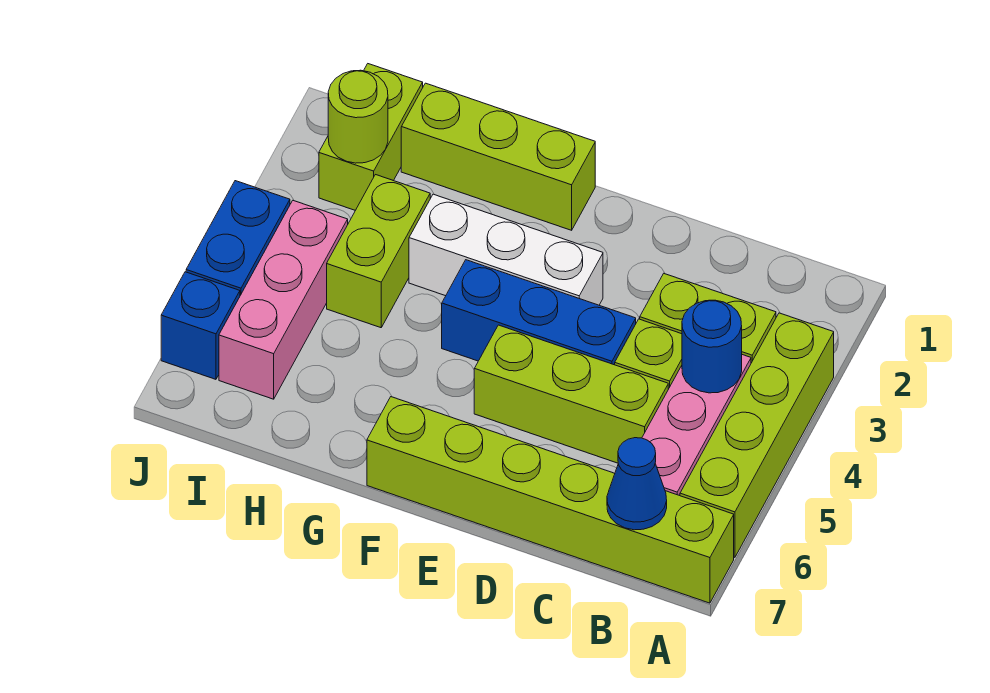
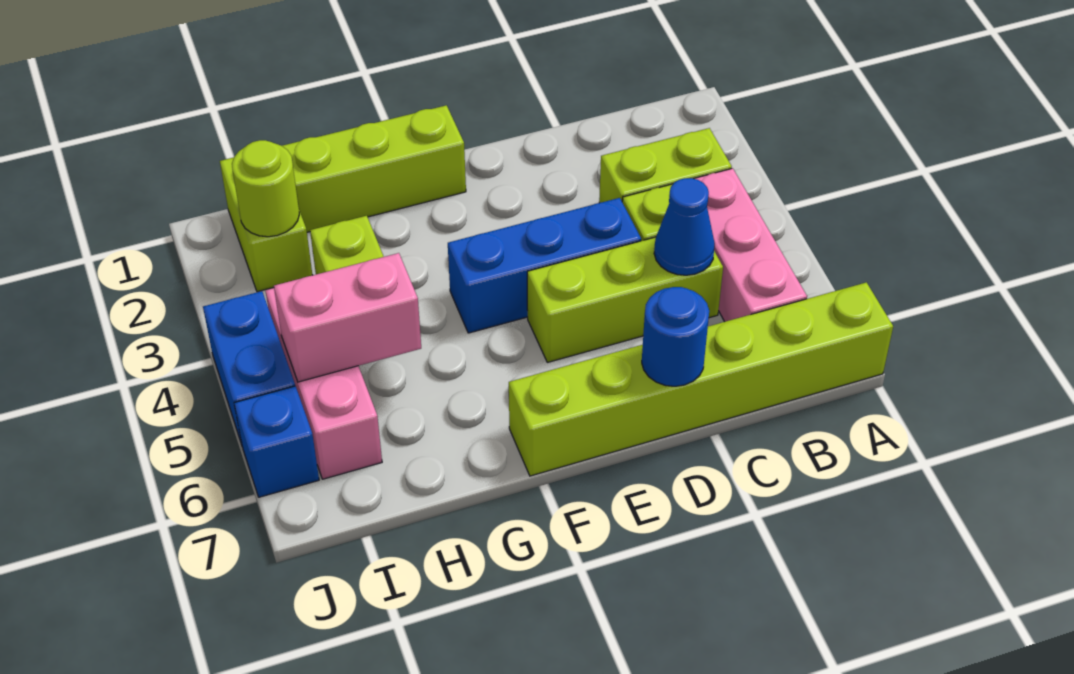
lime brick A3:A6 level 1 -> none
blue round brick B4 level 2 -> blue round brick D7 level 2
blue cone B7 level 2 -> blue cone C5 level 2
white brick E3:G3 level 1 -> none
none -> pink brick H5:I5 level 2

